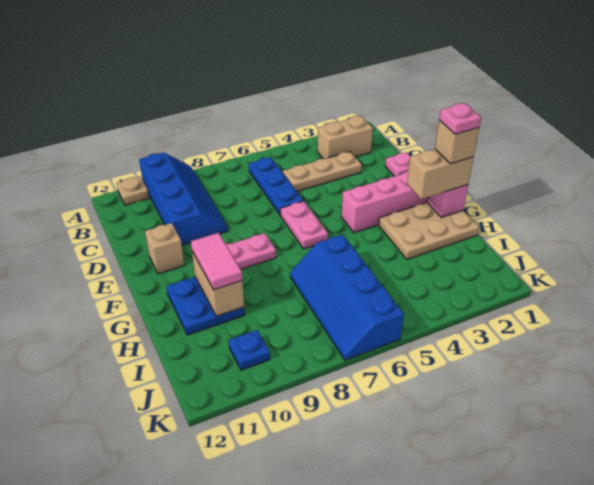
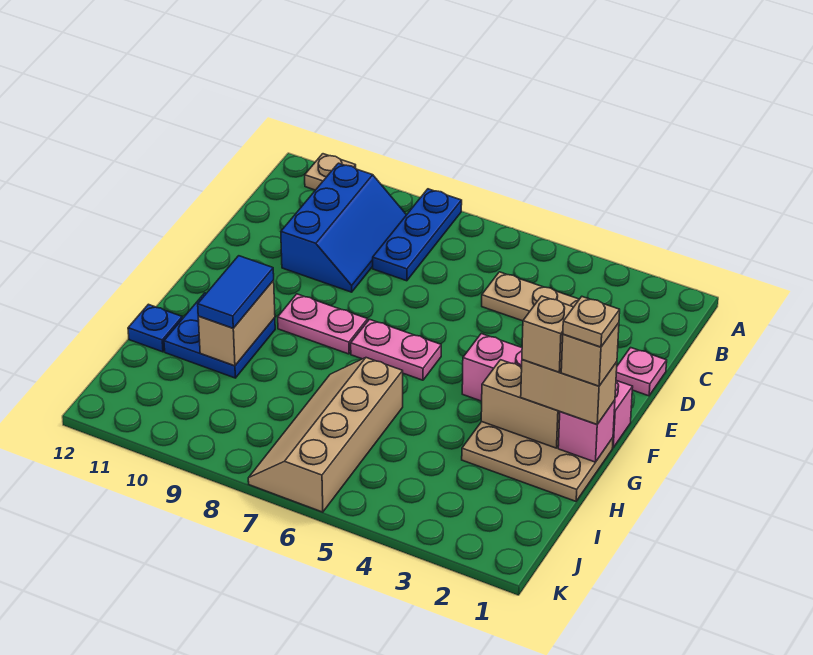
blue slope A9:D10 level 1 top 10 -> blue slope B9:D10 level 1 top 10
tan brick B2:B3 level 1 -> tan brick G2:G3 level 2
blue plate B6:D6 level 1 -> blue plate A8:C8 level 1
pink plate E6:F6 level 1 -> pink plate F6:F7 level 1
tan brick E11 level 1 -> tan brick G2 level 4
pink plate G1 level 5 -> tan plate G1 level 5
pink tile G10:H10 level 3 -> blue tile G10:H10 level 3
blue slope H6:K7 level 1 top 6 -> tan slope H6:K7 level 1 top 6
blue plate J10 level 1 -> blue plate H12 level 1

